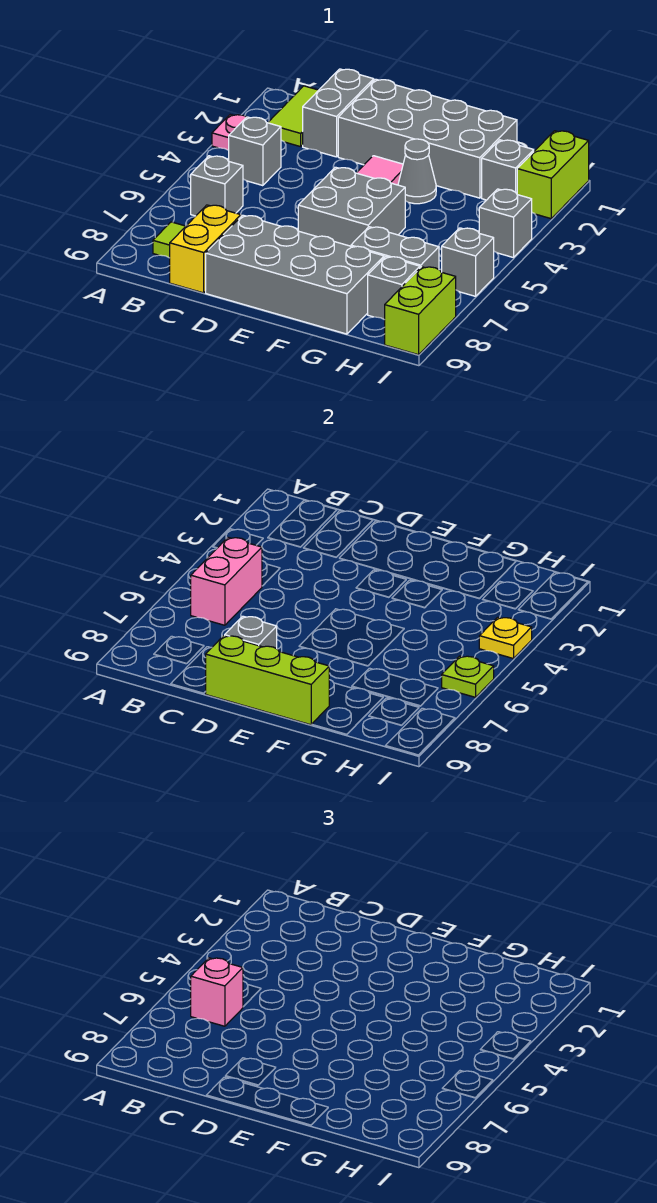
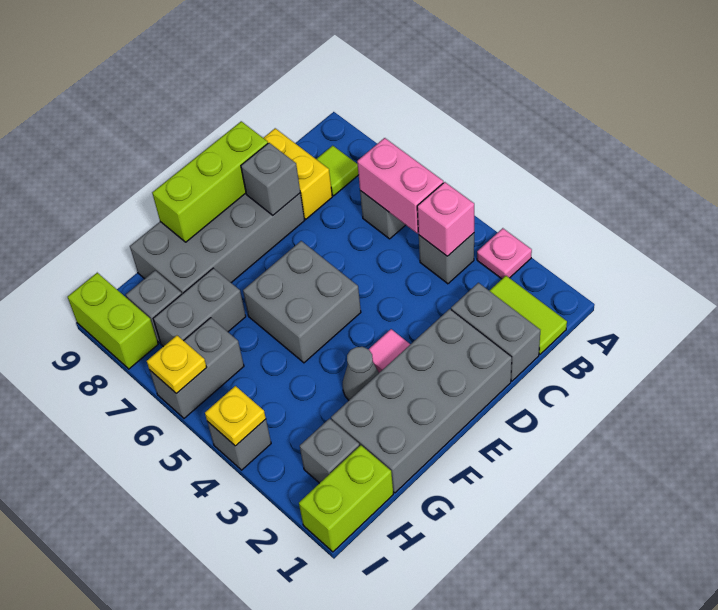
pink brick B6 level 3 -> pink brick B4 level 2
lime brick I1:I2 level 1 -> lime brick H1:I1 level 1
grey brick I6 level 1 -> grey brick H6:I6 level 1
lime plate I6 level 2 -> yellow plate I6 level 2

